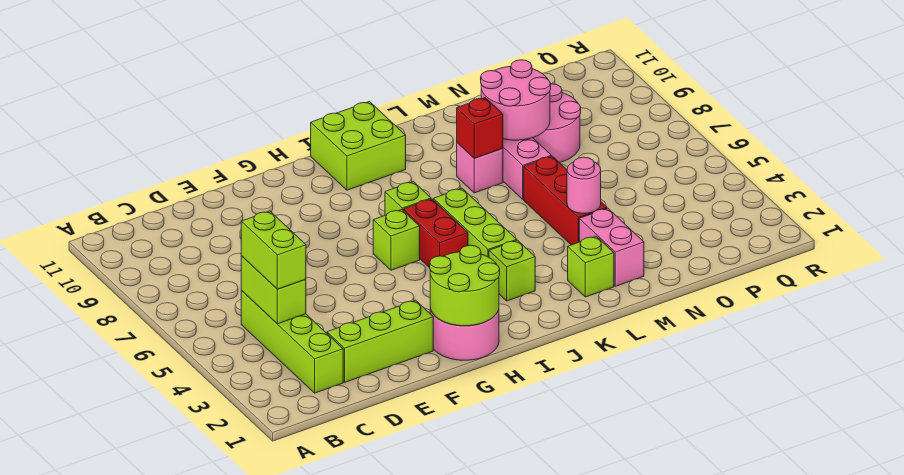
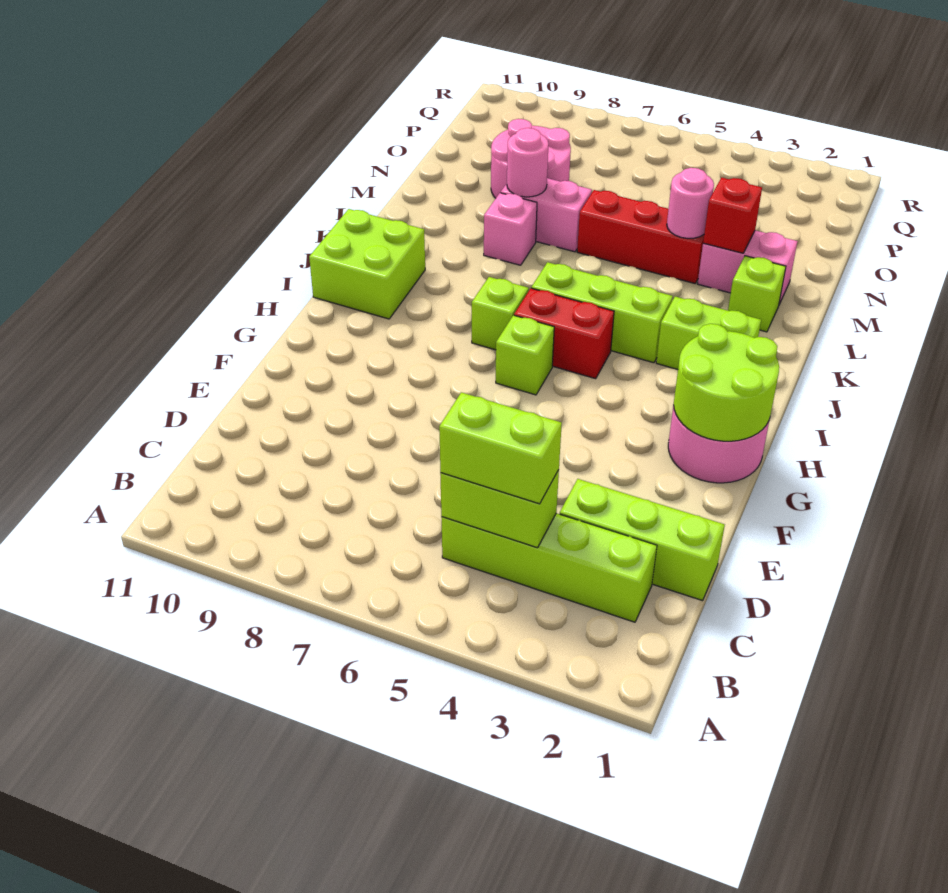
lime brick D2:F2 level 1 -> lime brick D1:D3 level 1
lime brick J3 level 1 -> lime brick J2:J3 level 1
red brick L8 level 2 -> red brick M3 level 2
pink round brick M8:N9 level 2 -> pink round brick M8 level 2

